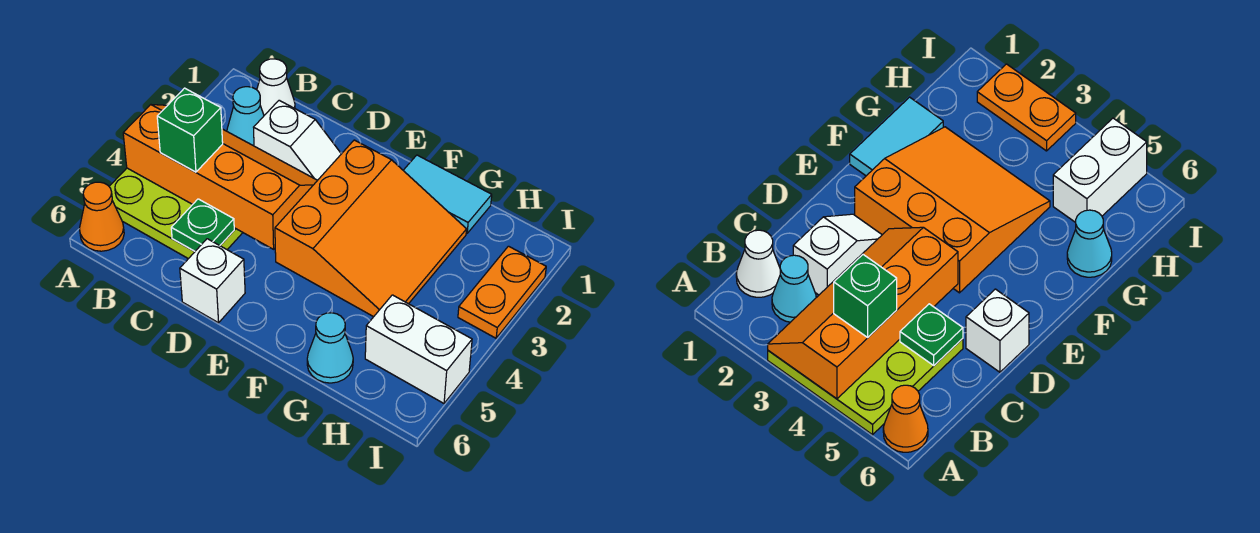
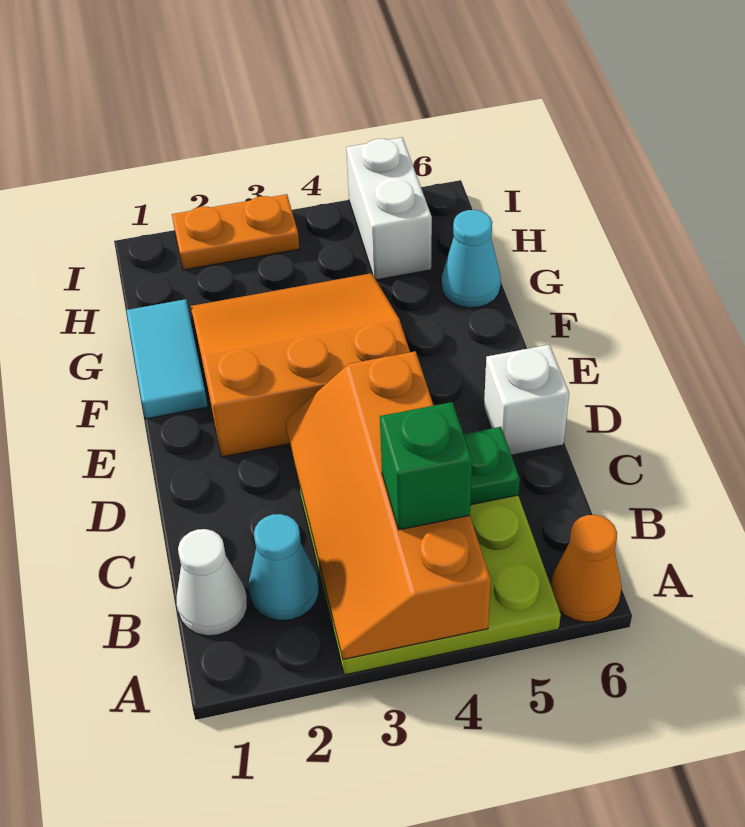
white slope C2:D2 level 1 top C -> none

